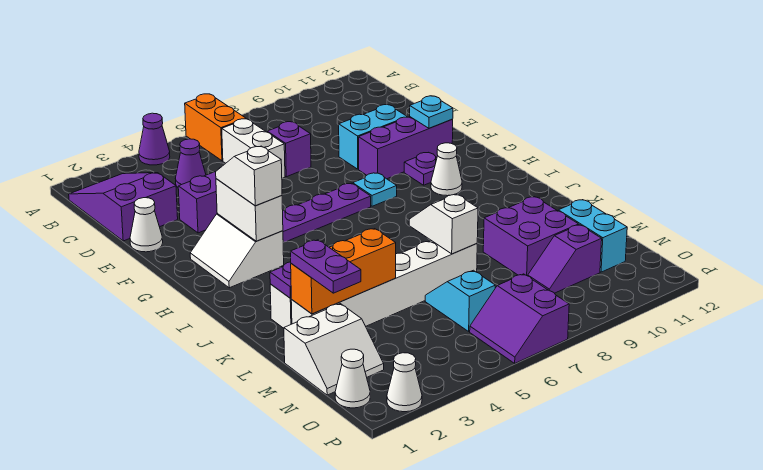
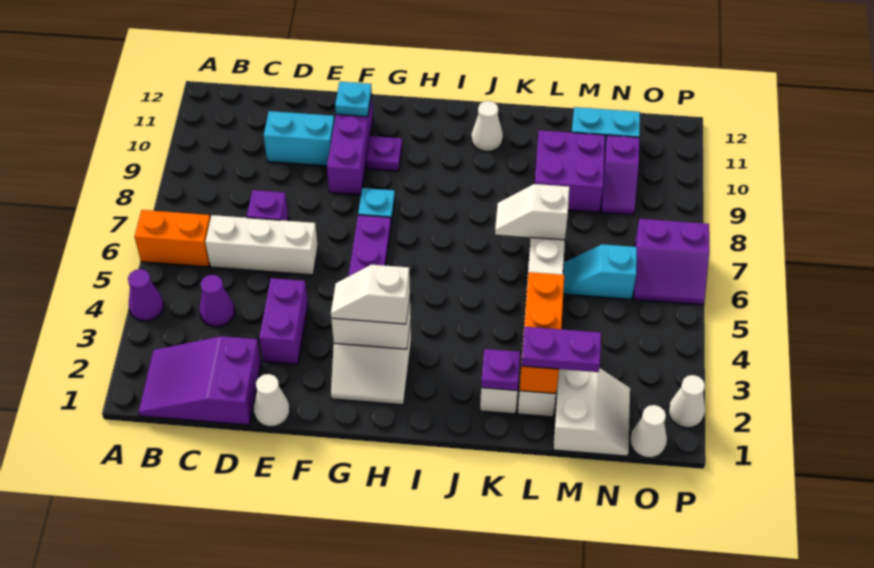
white brick C6:D6 level 1 -> white brick C6:E6 level 1
cyan brick E9:E10 level 1 -> cyan brick D10:E10 level 1
white cone H10 level 1 -> white cone J11 level 1

